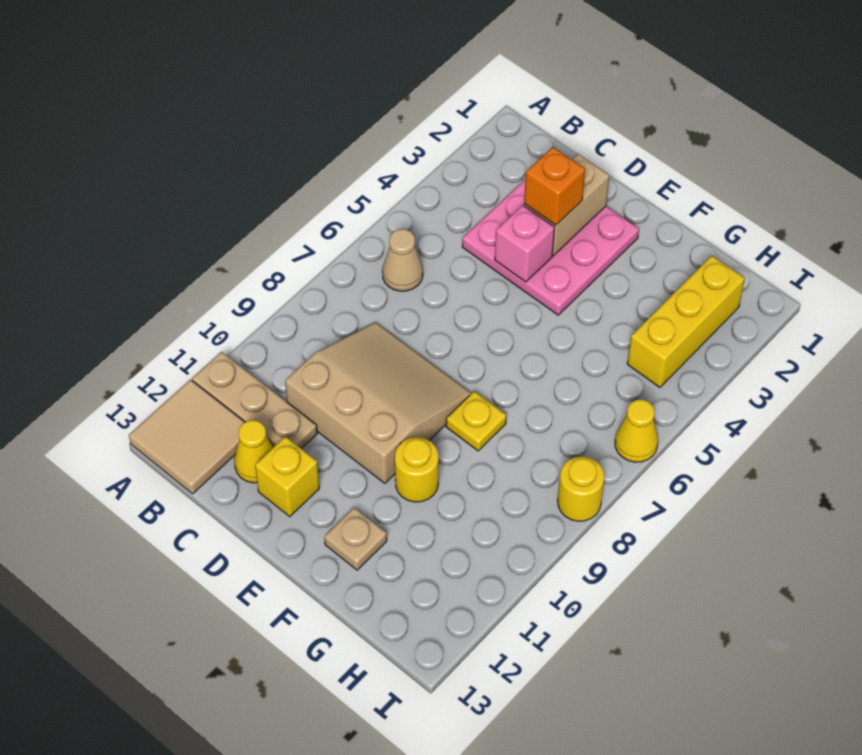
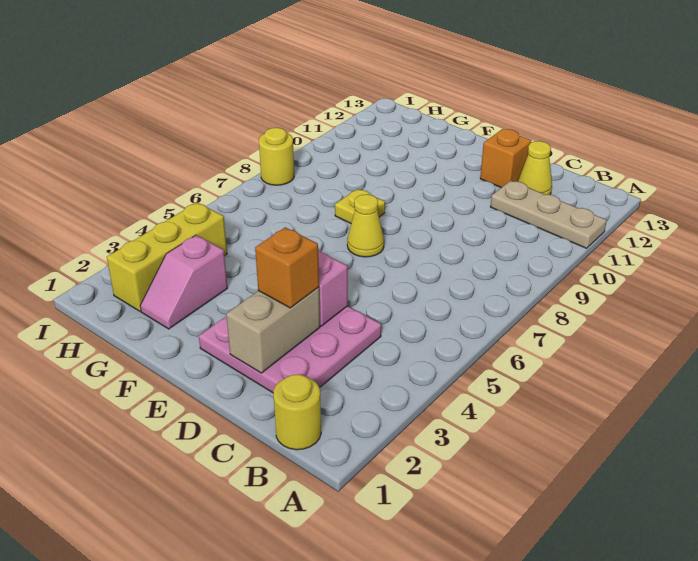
tan tile A12:B13 level 1 -> none
tan cone B6 level 1 -> none
tan slope C8:E10 level 1 top 10 -> none
yellow brick D12 level 1 -> orange brick D12 level 1
yellow round brick F10 level 1 -> yellow round brick B1 level 1
tan plate F12 level 1 -> none
none -> pink slope G2:G3 level 1 top 3
yellow cone I6 level 1 -> yellow cone E7 level 1

